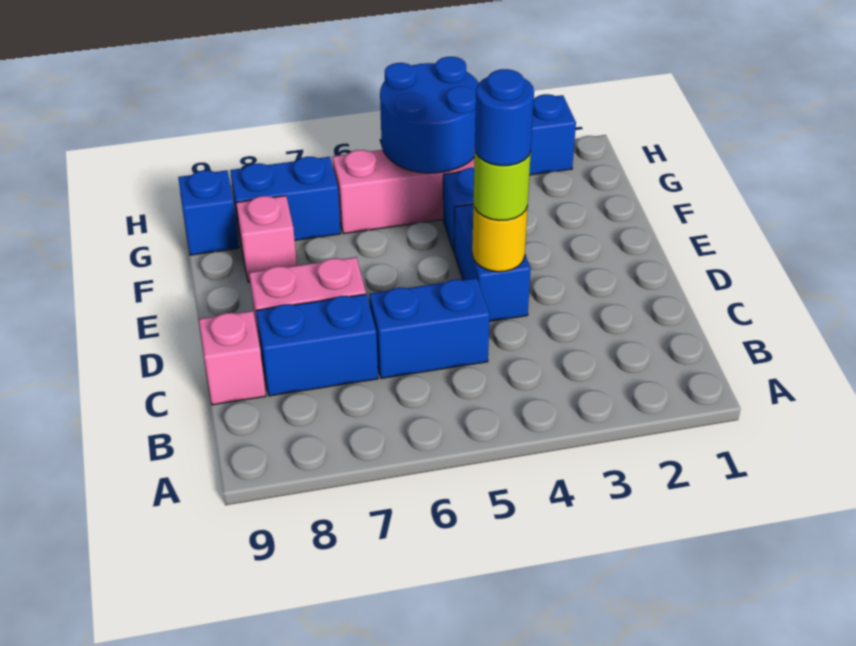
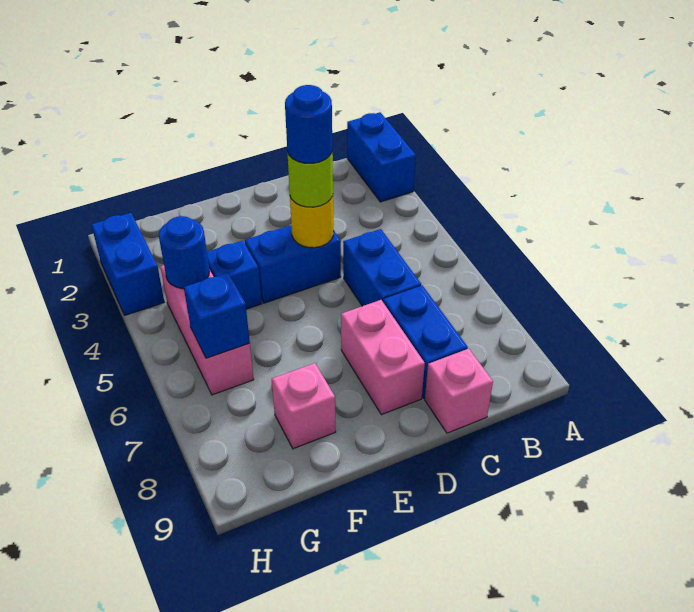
blue round brick G4:H5 level 2 -> blue round brick G4 level 2
blue brick G7:G8 level 1 -> blue brick A1:A2 level 1
blue brick G9 level 1 -> blue brick G6 level 2

